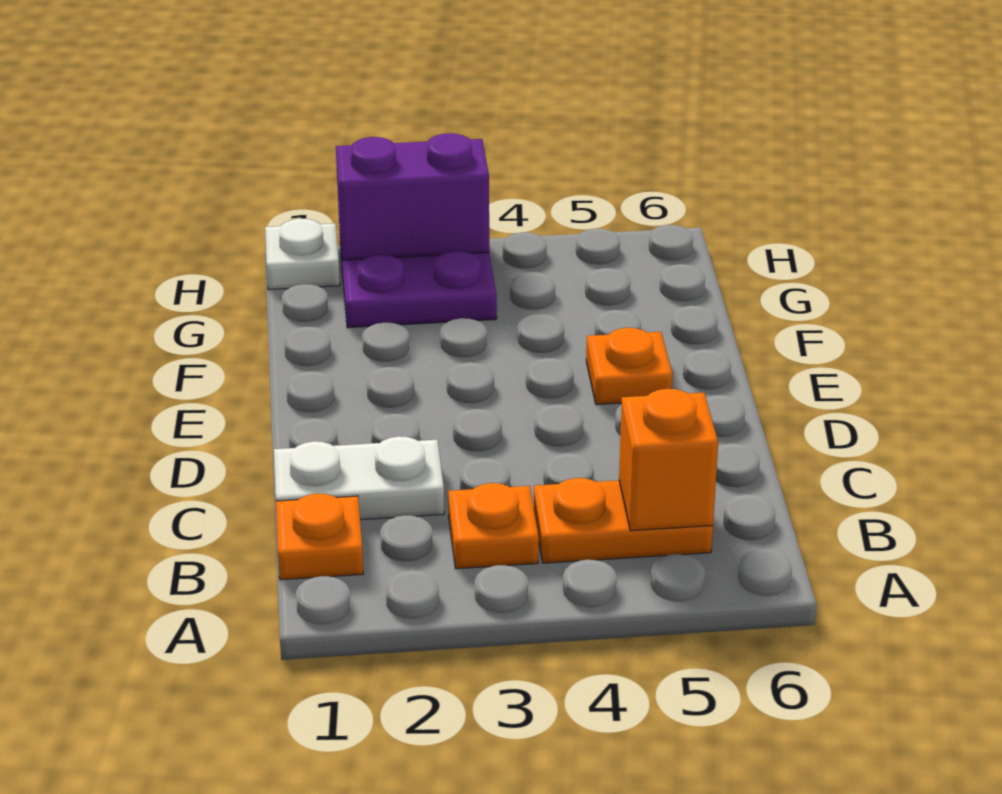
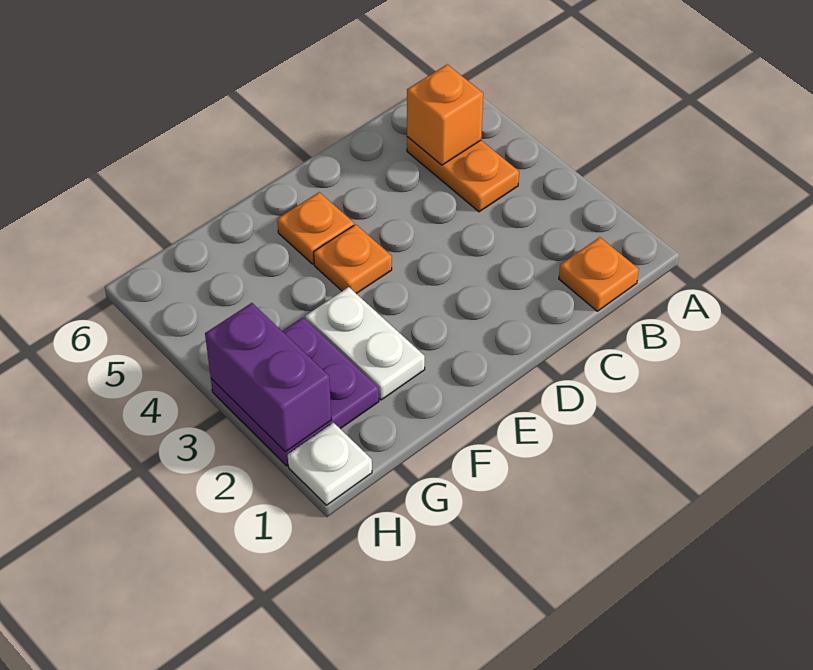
orange plate B3 level 1 -> orange plate E4 level 1
white plate C1:C2 level 1 -> white plate F2:F3 level 1

